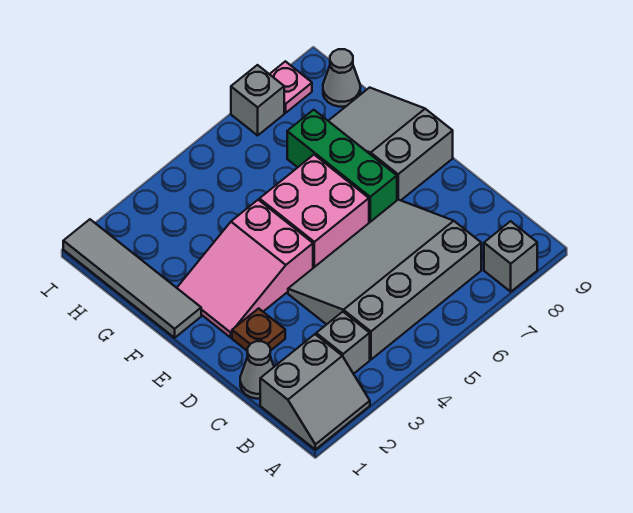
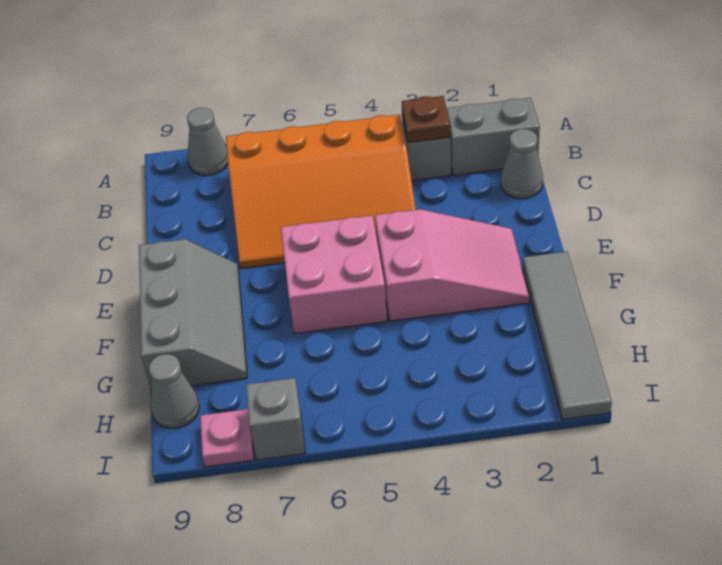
grey brick A8 level 1 -> grey cone A8 level 1
grey slope B4:D7 level 1 top B -> orange slope B4:D7 level 1 top B
brown plate D2 level 1 -> brown plate B3 level 2
green brick E7:G7 level 1 -> none
grey slope E8:G9 level 1 top E -> grey slope E8:G9 level 1 top 9

